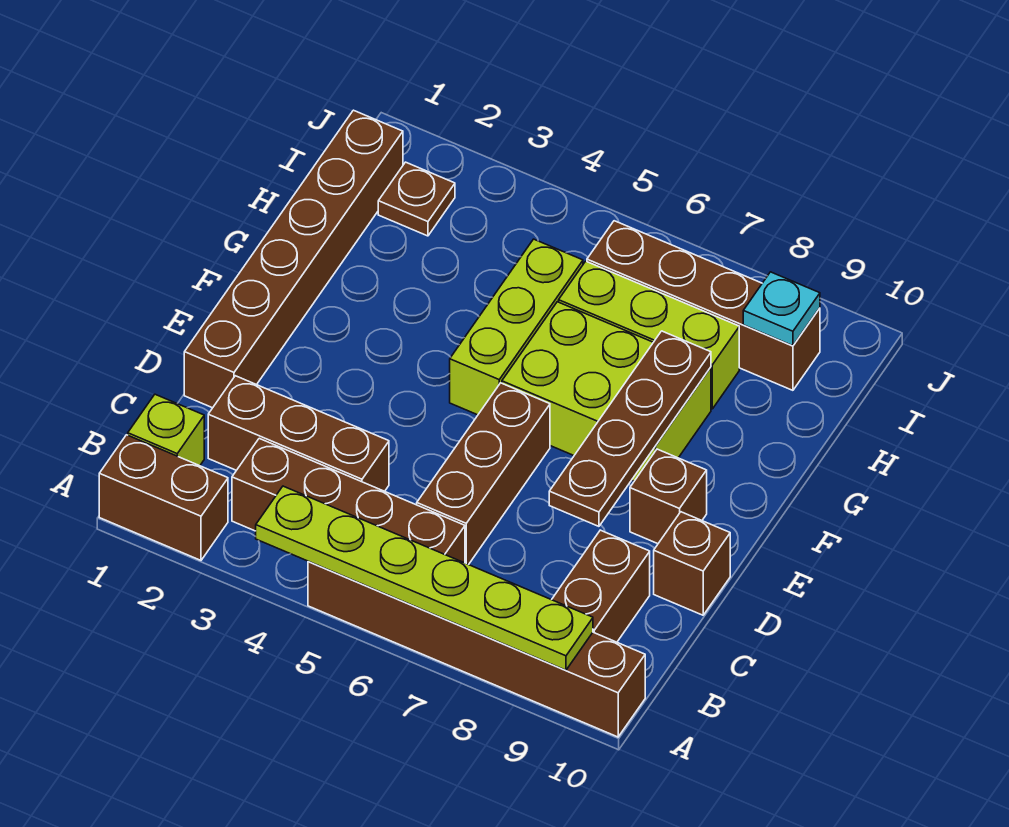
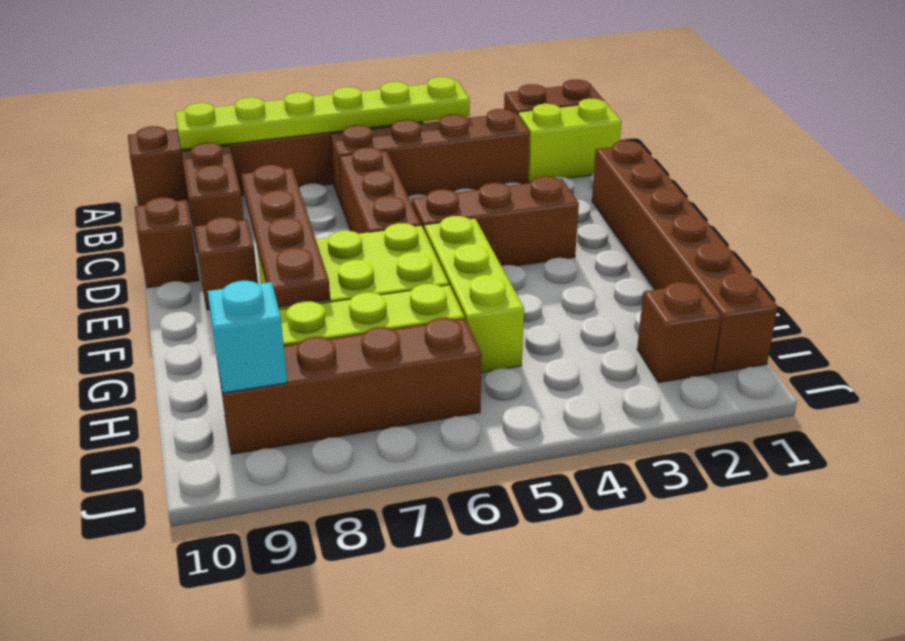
lime brick B1 level 1 -> lime brick B1:B2 level 1
brown brick C2:C4 level 1 -> brown brick E3:E5 level 1
brown plate I2 level 1 -> brown brick I2 level 1
cyan plate I9 level 2 -> cyan brick I9 level 2

